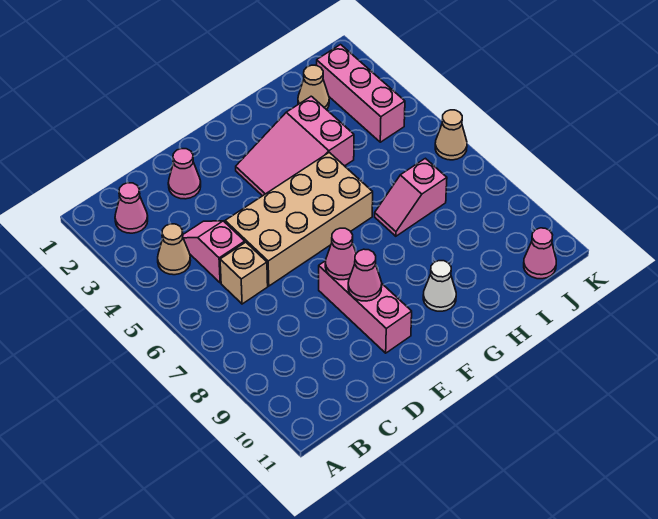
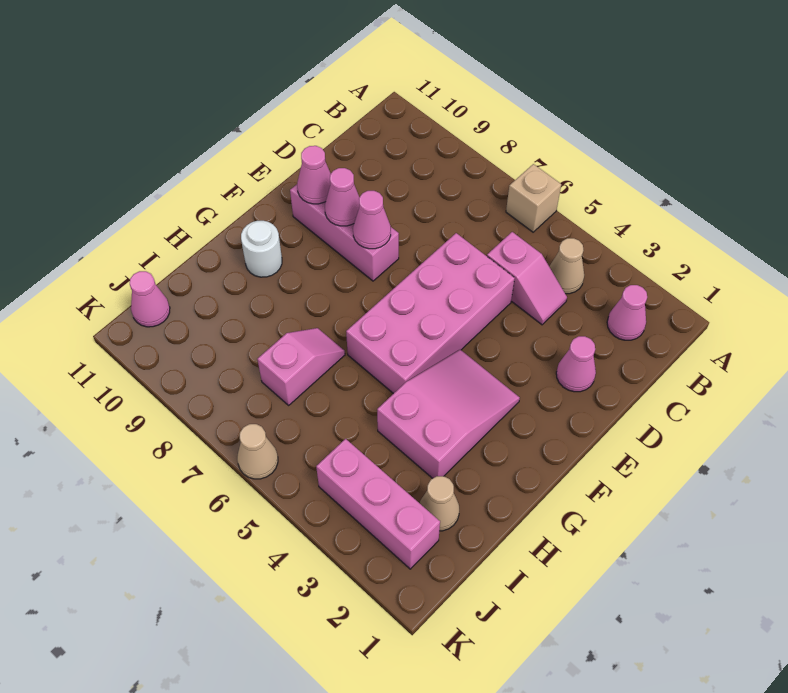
tan brick C6 level 1 -> tan brick A6 level 1
tan brick D5:G6 level 1 -> pink brick D5:G6 level 1
none -> pink cone E10 level 2
white cone G10 level 1 -> white round brick G10 level 1

